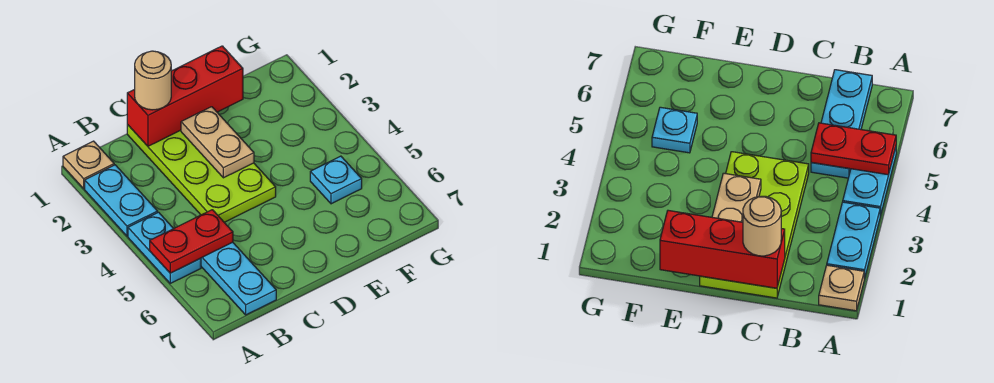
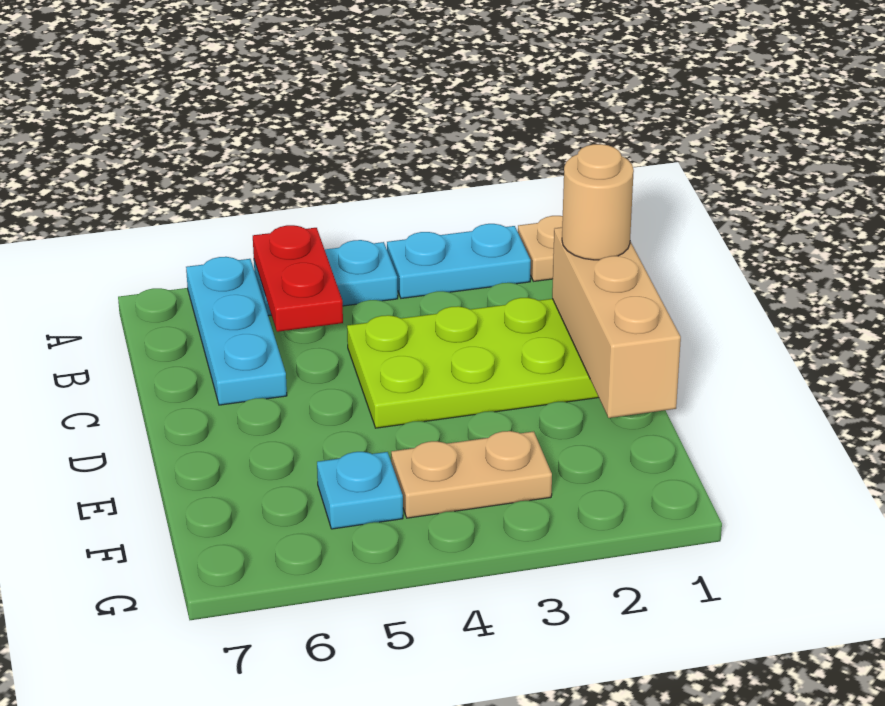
cyan plate B5:B7 level 1 -> cyan plate A6:C6 level 1
red brick C1:E1 level 2 -> tan brick C1:E1 level 2
tan plate D2:D3 level 2 -> tan plate F3:F4 level 1

